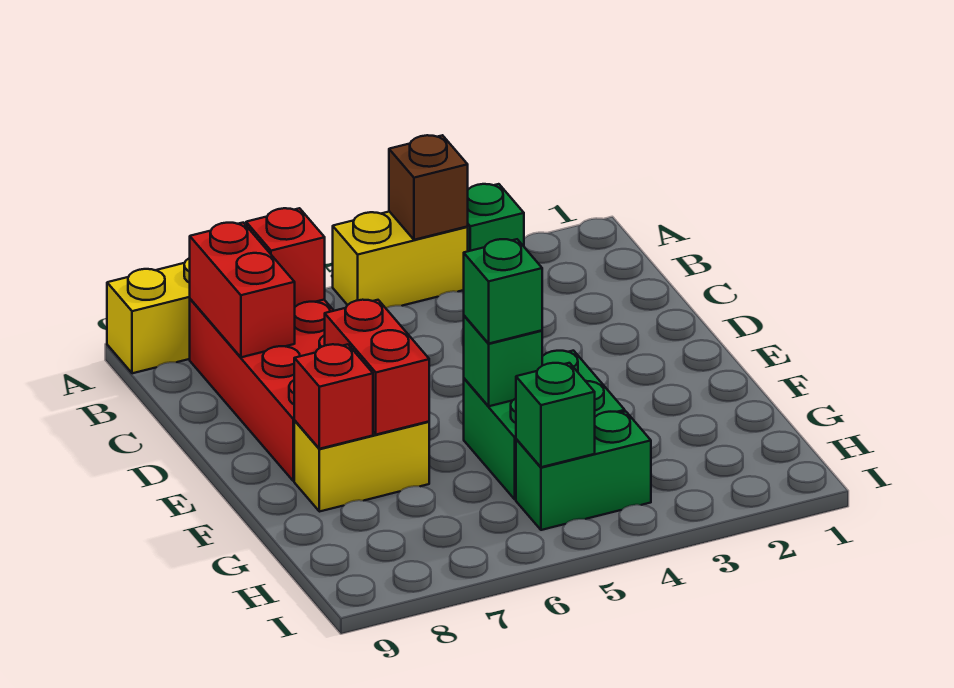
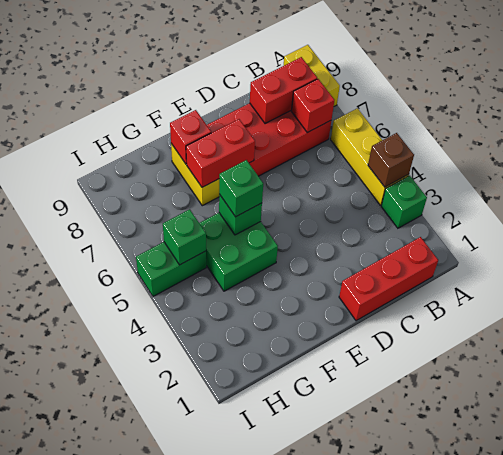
yellow brick A4:A5 level 1 -> yellow brick A4:A6 level 1
none -> red brick B1:D1 level 1
green brick H4:H5 level 1 -> green brick H5:I5 level 1

